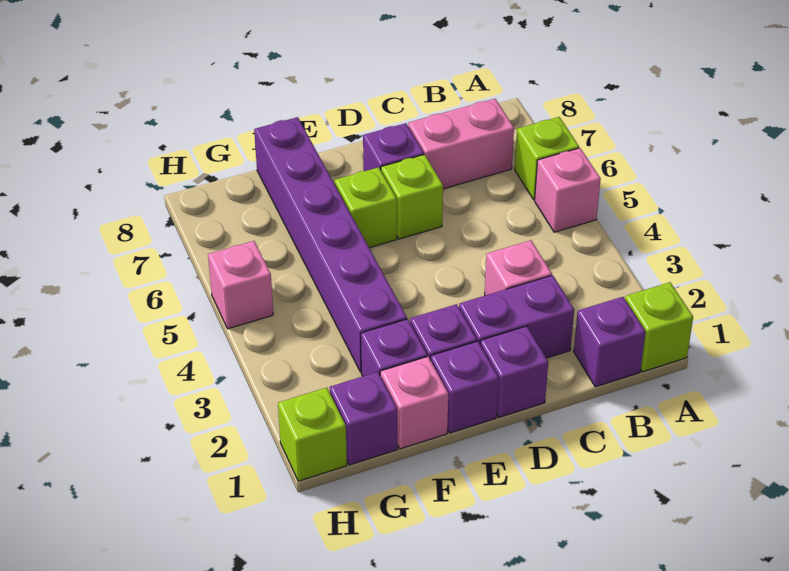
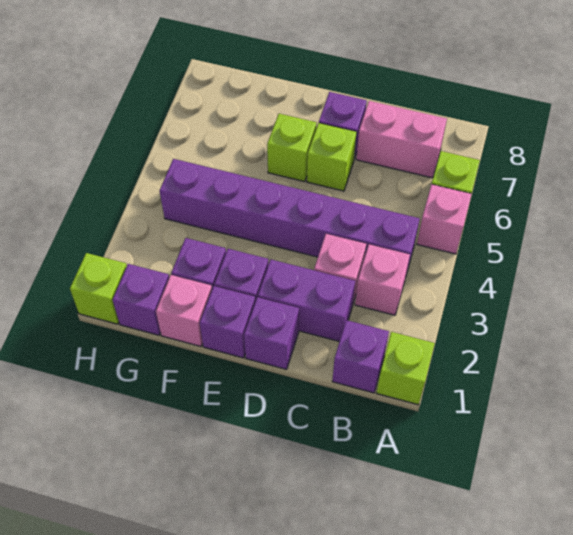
purple brick F3:F8 level 1 -> purple brick B4:G4 level 1
pink brick H5 level 1 -> pink brick B3 level 1

